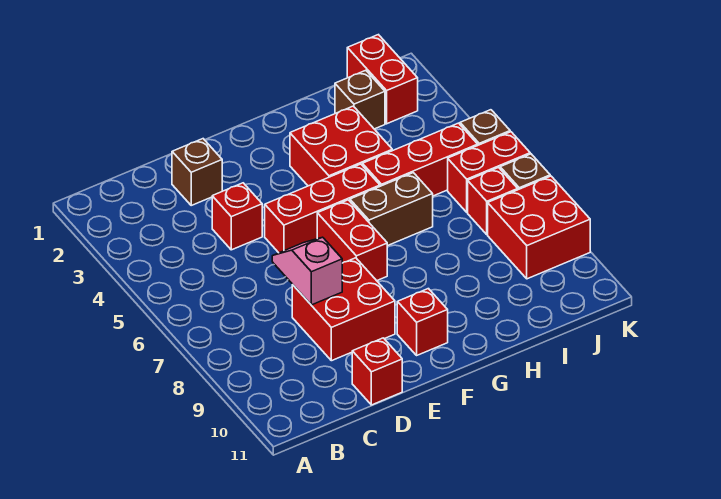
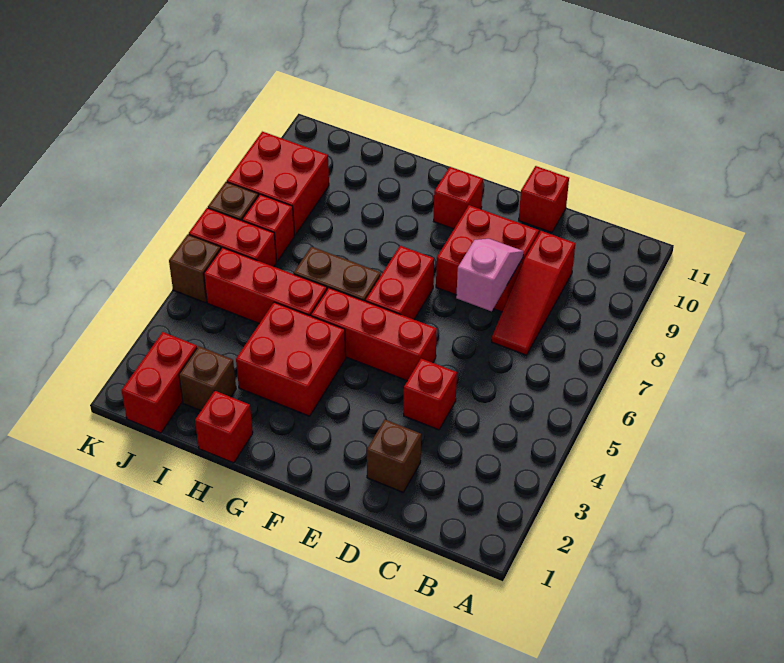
none -> red slope C7:C9 level 1 top 9
pink slope D7:D8 level 2 top 8 -> pink slope D7:D8 level 2 top 7
none -> red brick H1 level 1

